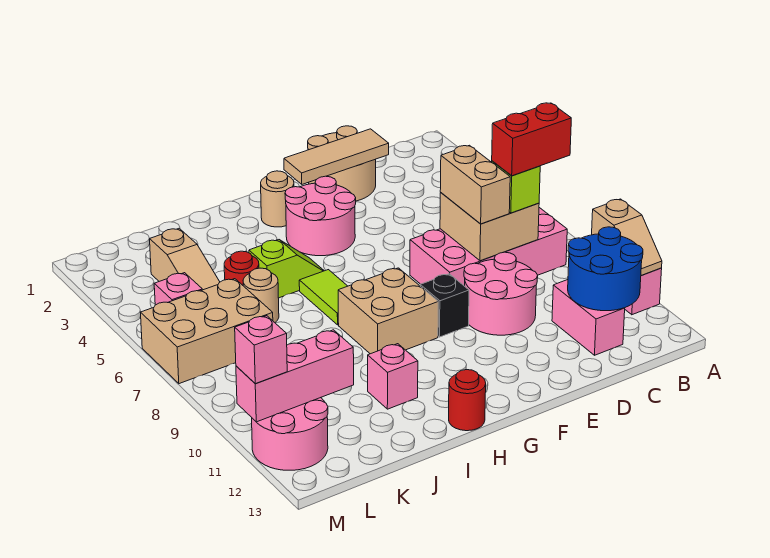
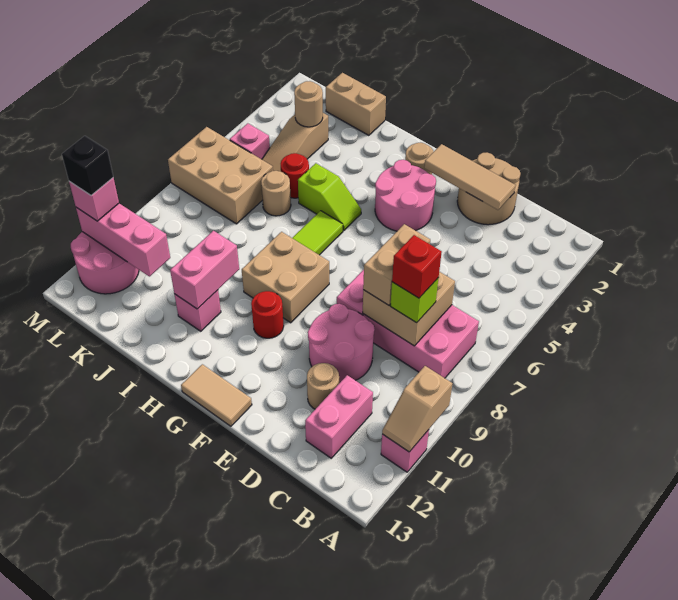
red brick B8:C8 level 4 -> red brick C8 level 4
blue round brick B11:C12 level 2 -> none
none -> tan round brick D11 level 1
black brick F9 level 1 -> black brick M11 level 4
none -> tan tile F13:G13 level 1
red round brick H13 level 1 -> red round brick G10 level 1
none -> pink brick I10:I11 level 2
none -> tan brick J1:K1 level 1
none -> tan round brick K3 level 2

